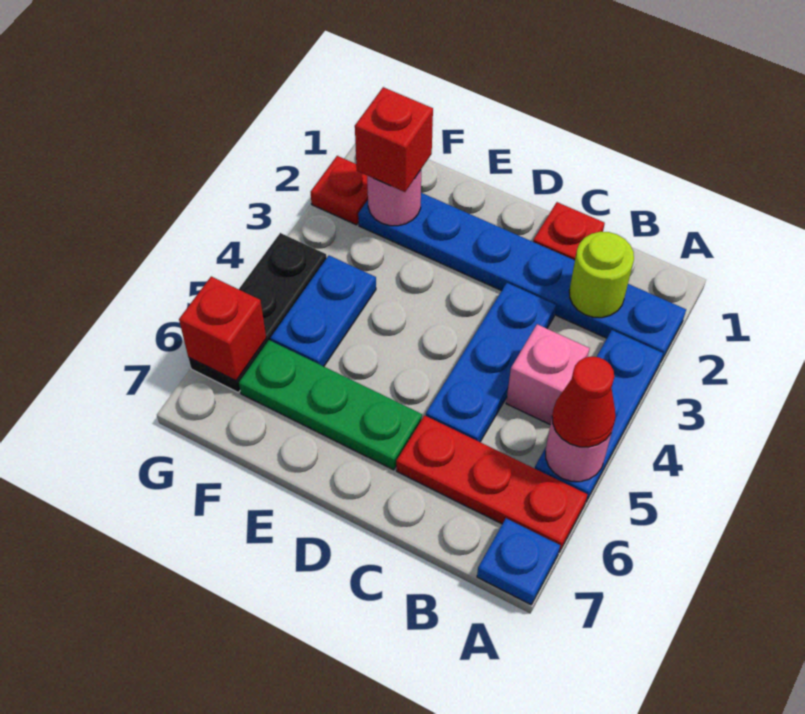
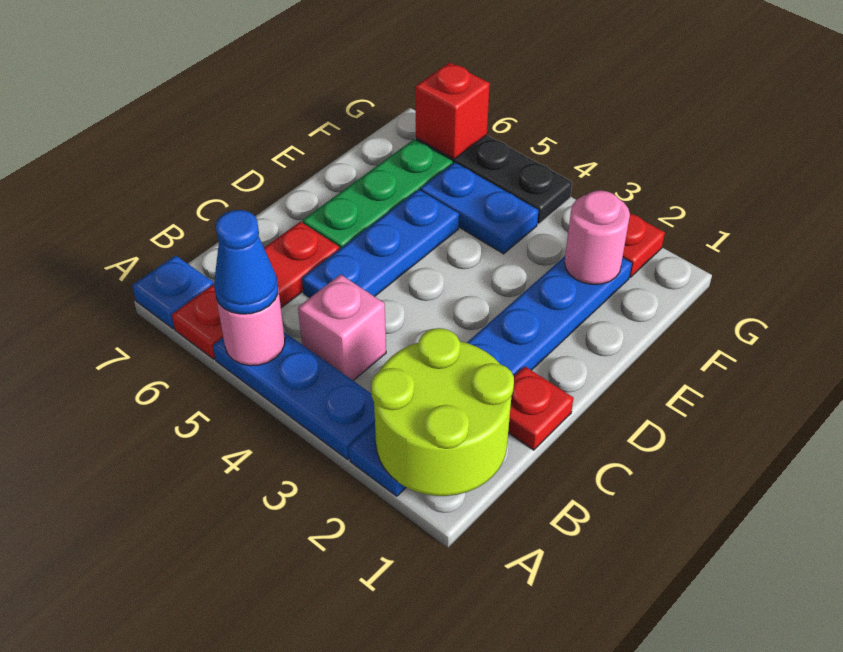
red cone A5 level 3 -> blue cone A5 level 3
lime round brick B2 level 2 -> lime round brick A1:B2 level 2
blue plate C3:C5 level 1 -> blue plate C5:E5 level 1
red brick F2 level 3 -> none

